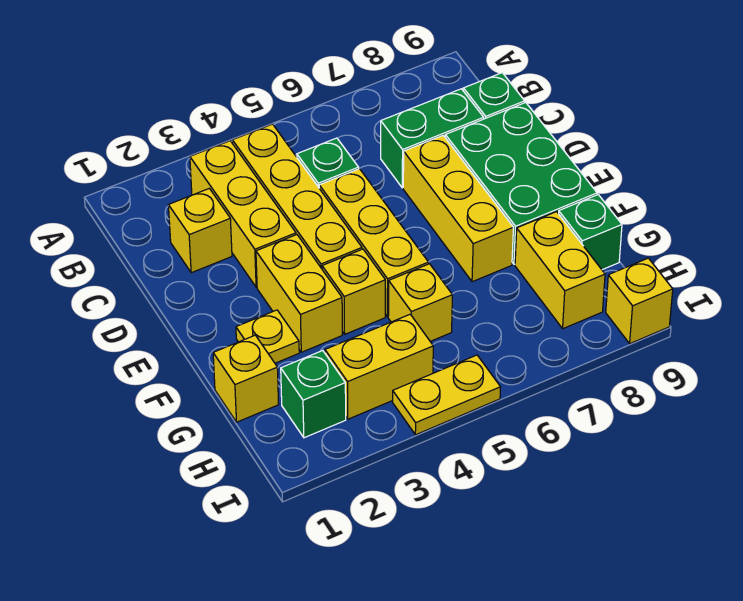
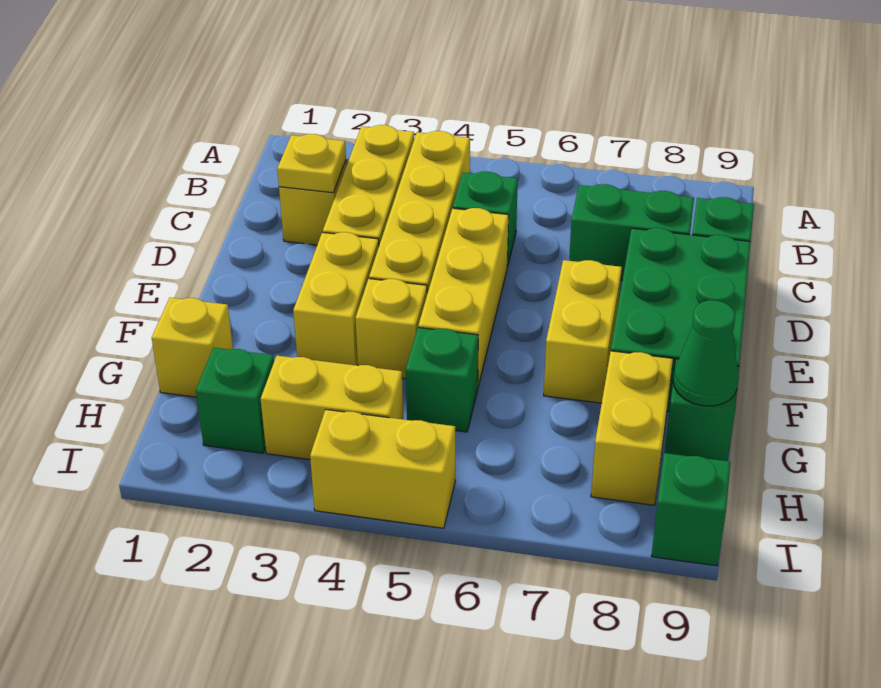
yellow brick D7:F7 level 1 -> yellow brick E7:F7 level 1
yellow plate F2 level 1 -> yellow plate C2 level 2
yellow brick G5 level 1 -> green brick G5 level 1
none -> green cone G9 level 2
yellow plate I4:I5 level 1 -> yellow brick I4:I5 level 1
yellow brick I9 level 1 -> green brick I9 level 1

